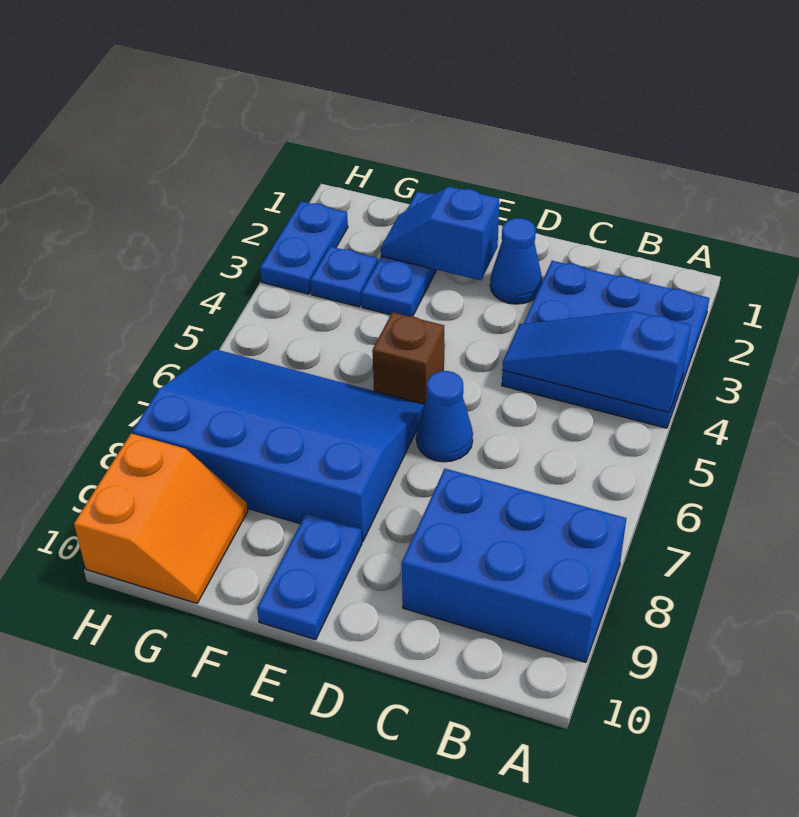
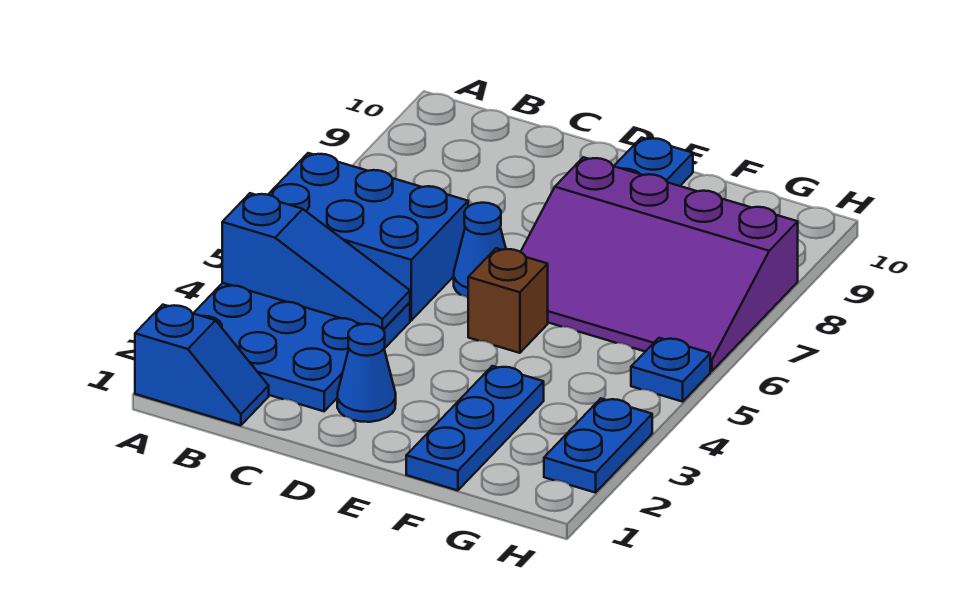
blue brick A8:C9 level 1 -> blue brick A5:C6 level 1
blue slope E2:F2 level 2 top E -> blue slope A1:B1 level 1 top A
blue slope E6:H8 level 1 top 8 -> purple slope E6:H8 level 1 top 8
blue plate G3 level 1 -> blue plate H5 level 1
orange slope G9:H10 level 1 top H -> none

